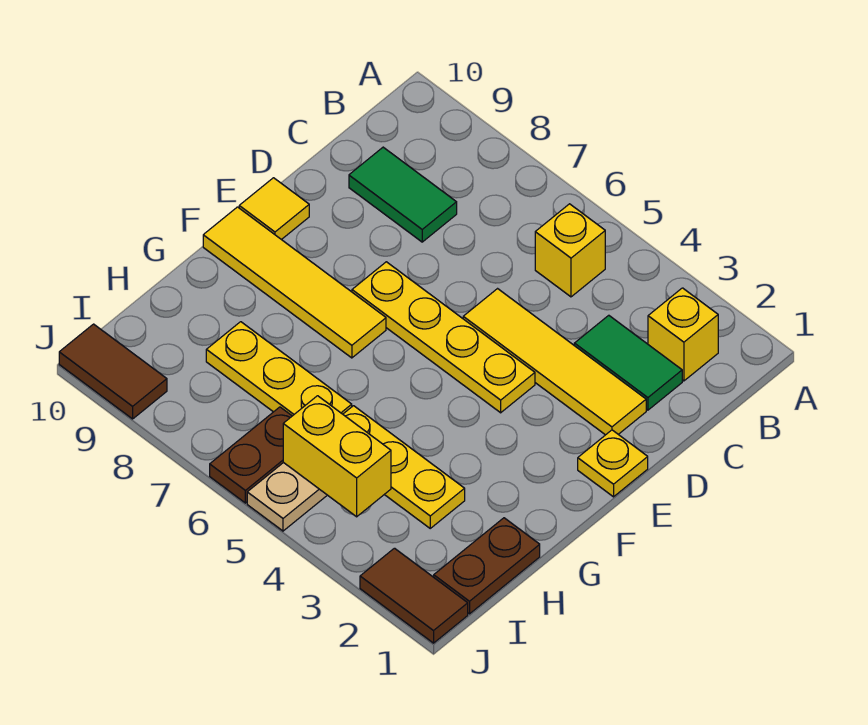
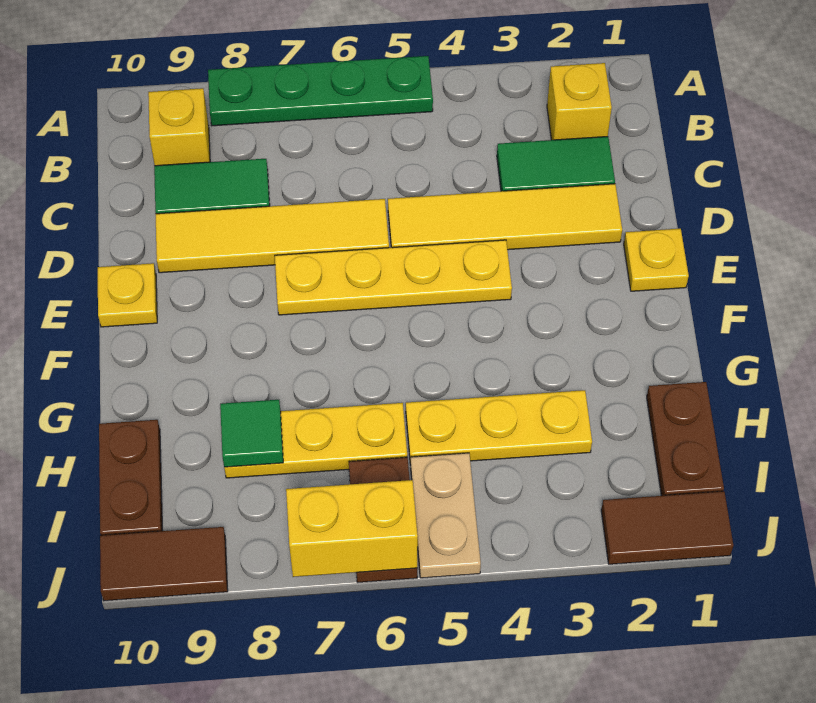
none -> green plate A5:A8 level 1
yellow brick B5 level 1 -> yellow brick B9 level 1
yellow tile E10 level 1 -> yellow plate E10 level 1
yellow tile F7:F10 level 1 -> yellow tile D6:D9 level 1
none -> green tile H8 level 2
none -> brown plate H10:I10 level 1
yellow brick I4:I5 level 2 -> yellow brick J6:J7 level 2

